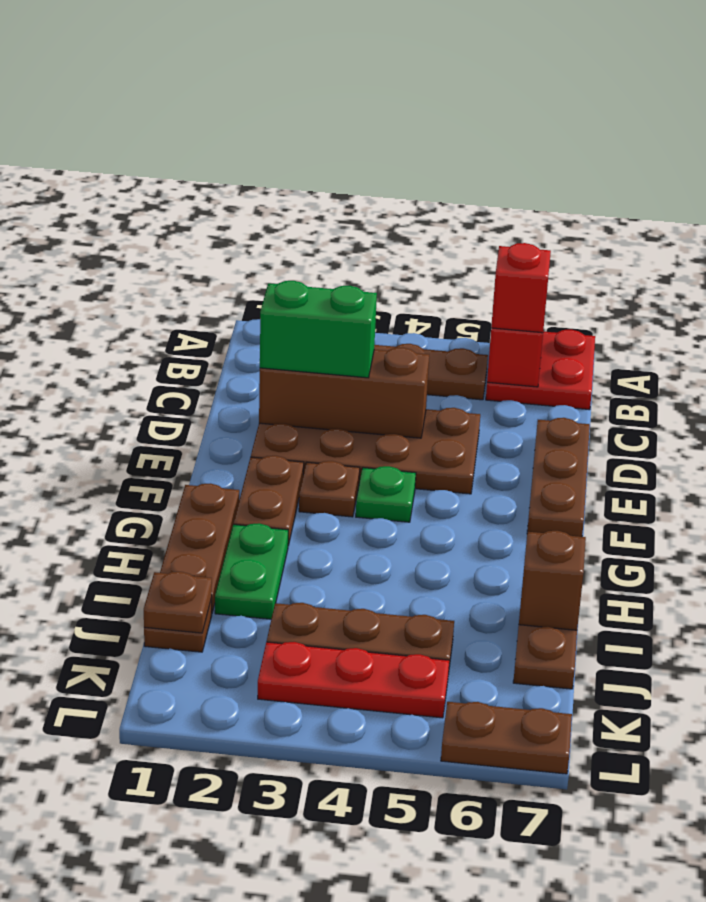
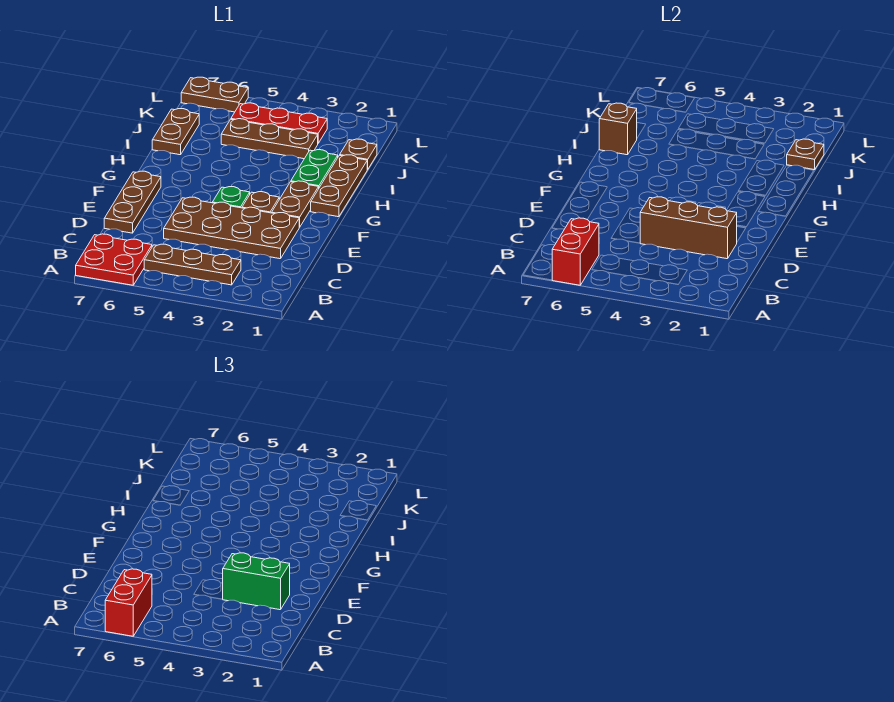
red brick B6 level 3 -> red brick A6:B6 level 3

